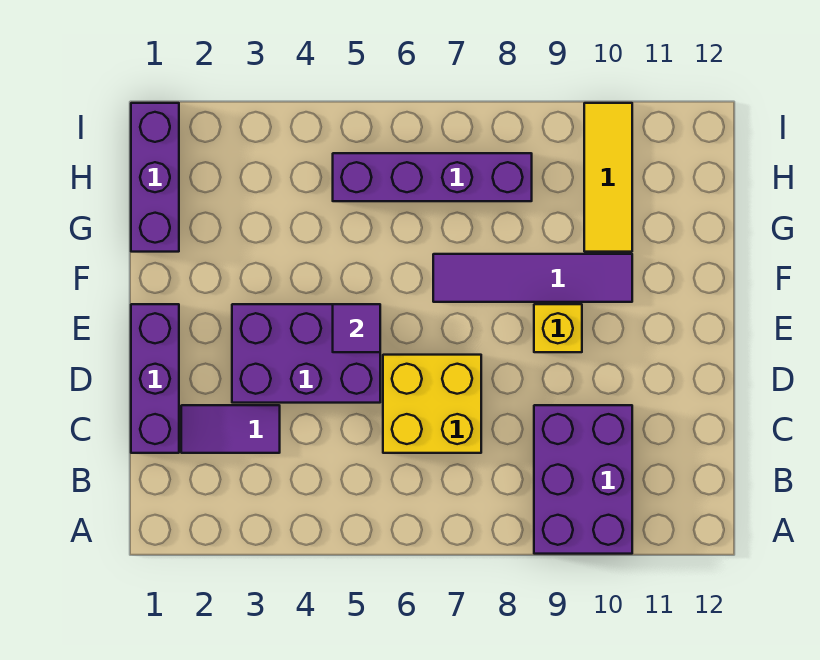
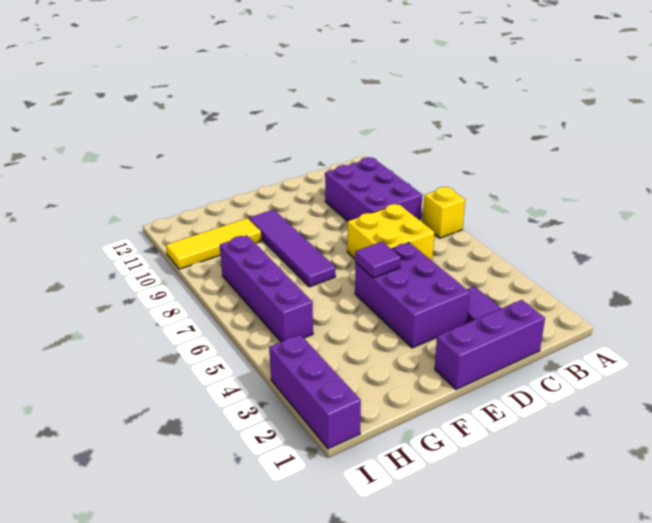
purple brick A9:C10 level 1 -> purple brick B8:C10 level 1
yellow brick E9 level 1 -> yellow brick A7 level 1
purple brick G1:I1 level 1 -> purple brick I1:I3 level 1

